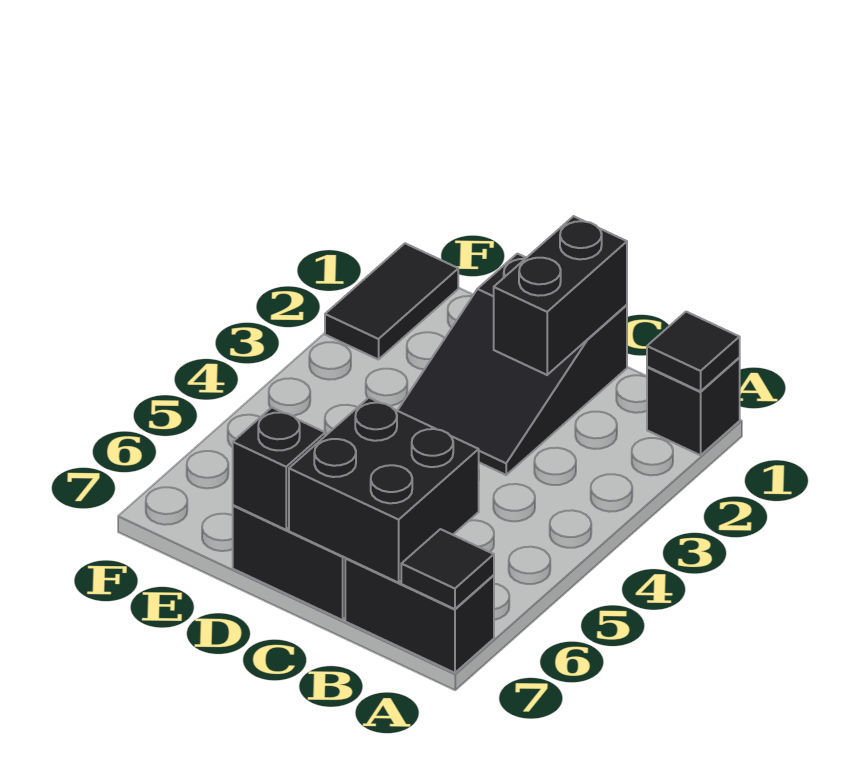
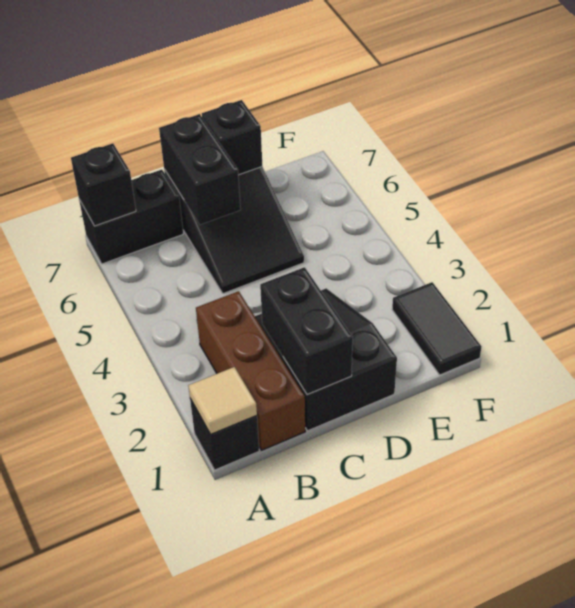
black tile A1 level 2 -> tan tile A1 level 2
black tile A7 level 2 -> black brick A7 level 2
none -> brown brick B1:B3 level 1
black brick B6:C7 level 2 -> black brick C6:C7 level 2

